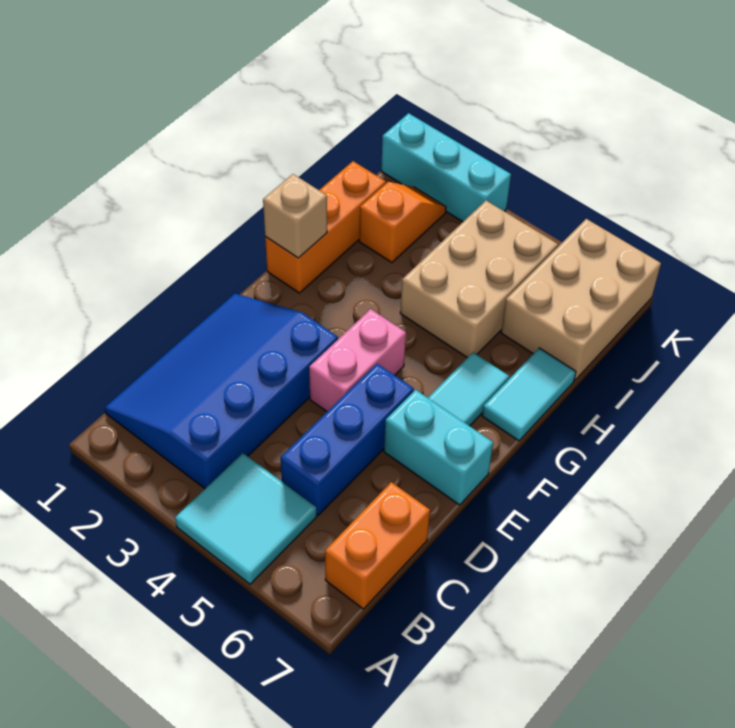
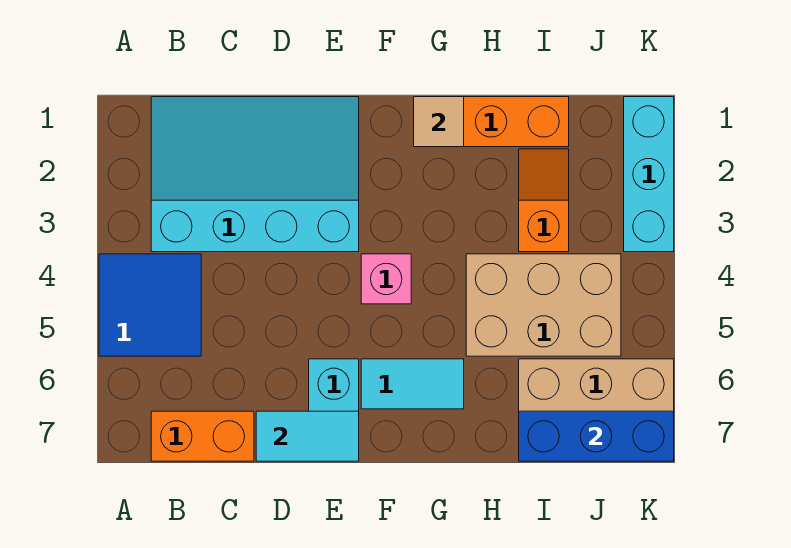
cyan tile A4:B5 level 1 -> blue tile A4:B5 level 1
blue slope B1:E3 level 1 top 3 -> cyan slope B1:E3 level 1 top 3
blue brick C5:E5 level 1 -> blue brick I7:K7 level 2
pink brick E4:F4 level 1 -> pink brick F4 level 1
tan brick G1 level 2 -> tan tile G1 level 2
cyan tile G7:H7 level 1 -> cyan tile D7:E7 level 2
orange slope I2:J2 level 1 top I -> orange slope I2:I3 level 1 top 3

